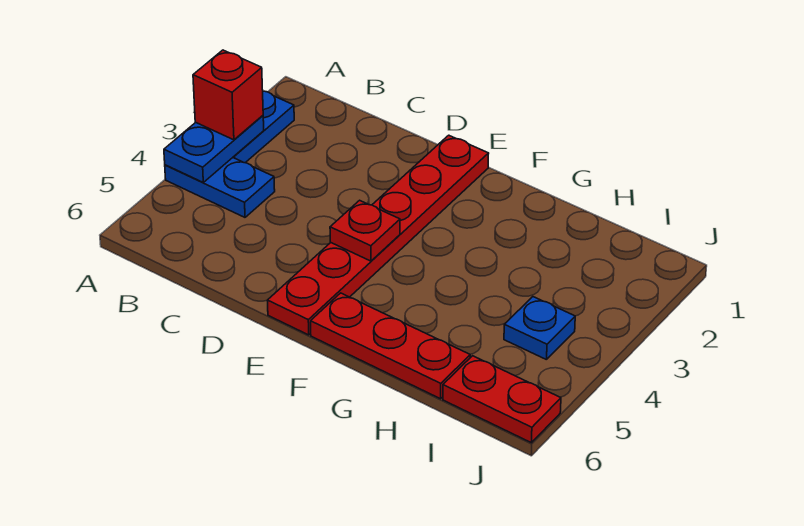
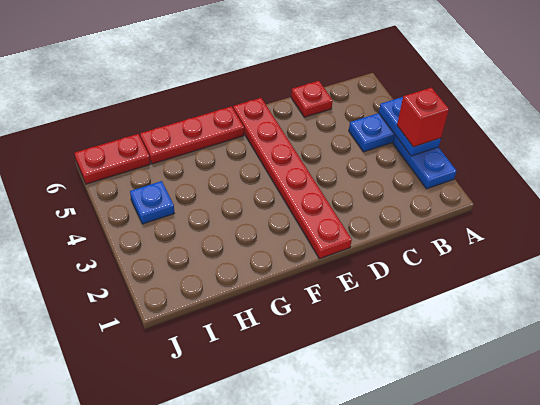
red plate E4 level 2 -> red plate C6 level 1

